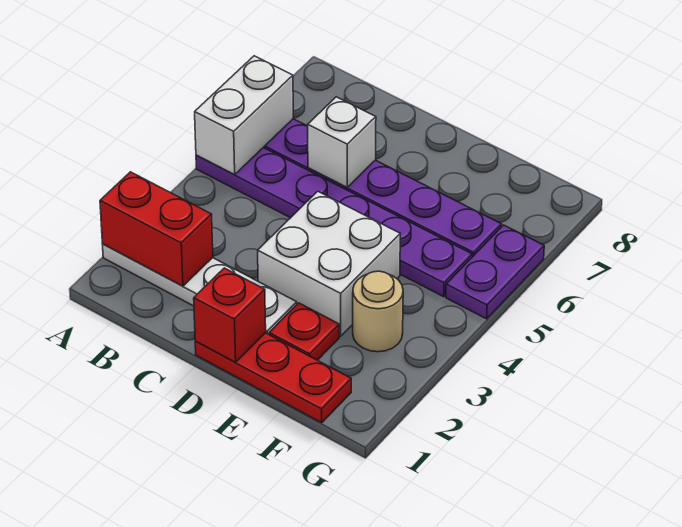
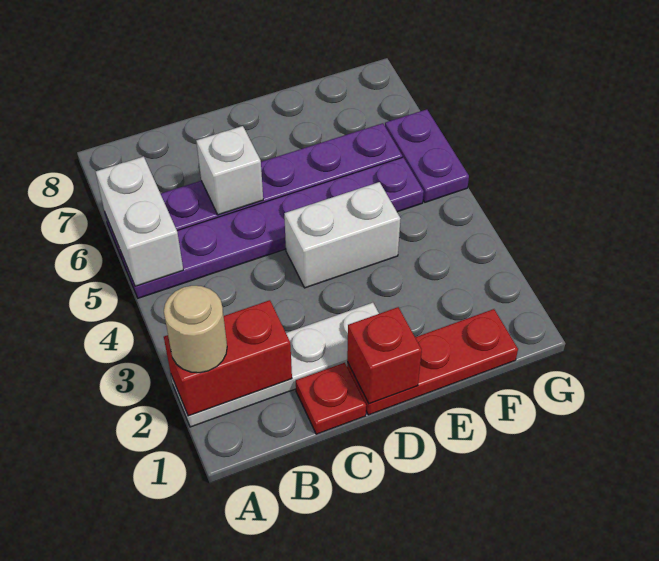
white brick D3:E4 level 1 -> white brick D4:E4 level 1
red plate E2 level 1 -> red plate C1 level 1
tan round brick F3 level 1 -> tan round brick A2 level 3

